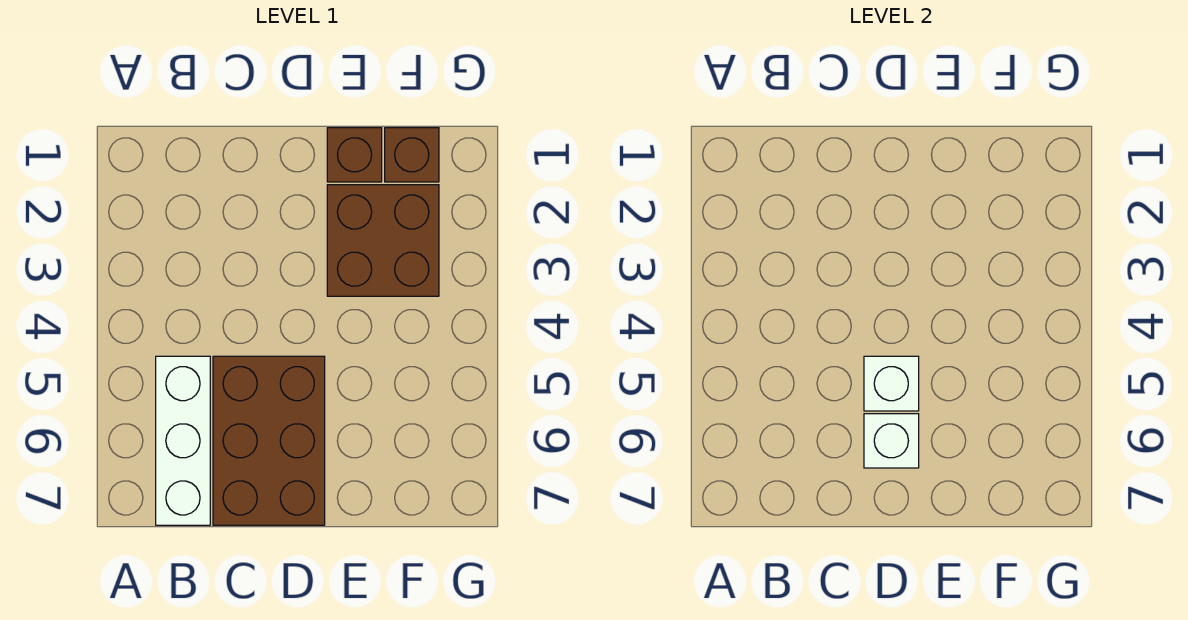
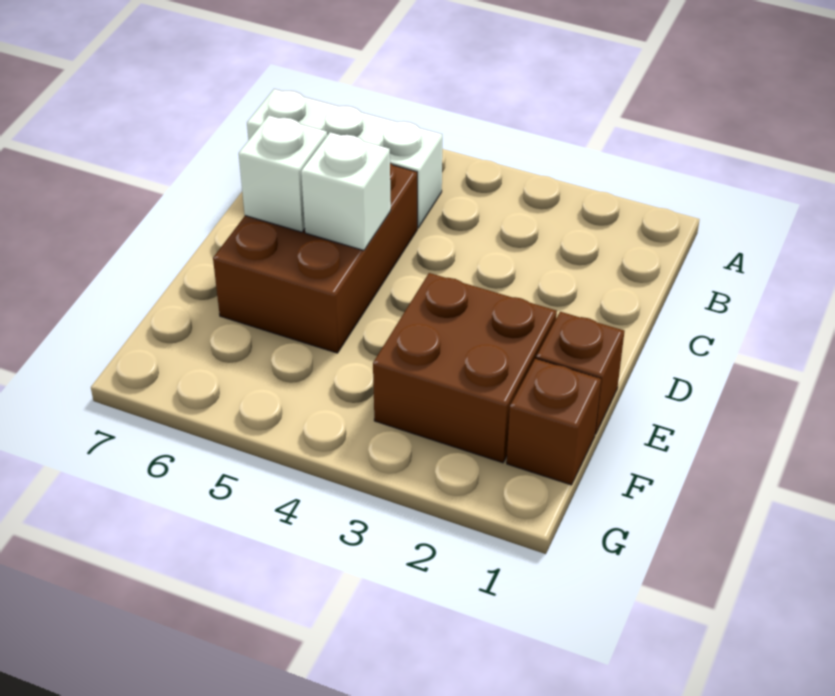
brown brick C5:D7 level 1 -> brown brick C5:E6 level 1

